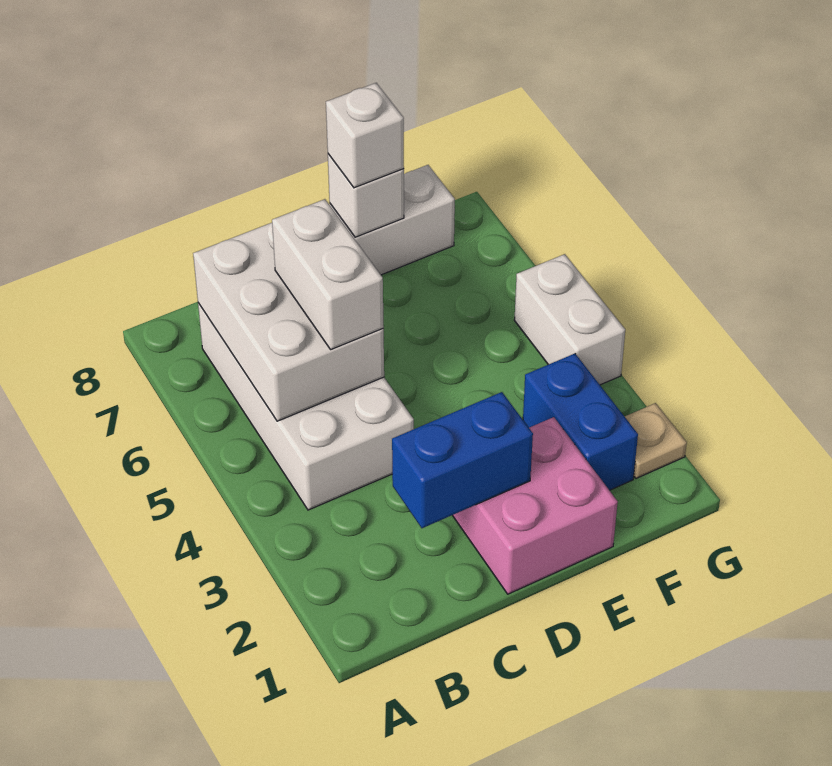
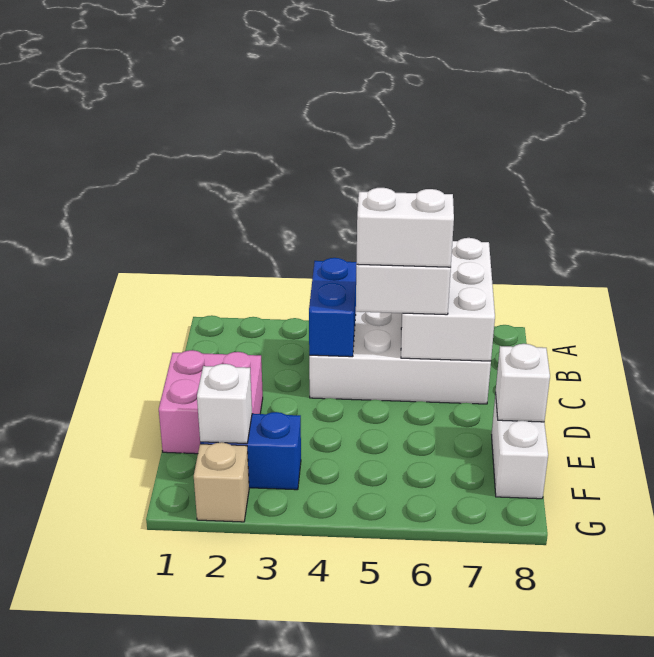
white brick B5:C7 level 2 -> white brick A6:C7 level 2
blue brick C2:D2 level 2 -> blue brick B4:C4 level 2
white brick E8 level 3 -> white brick F2 level 2
tan plate G2 level 1 -> tan brick G2 level 1
white brick G4:G5 level 1 -> white brick C5:C6 level 4

